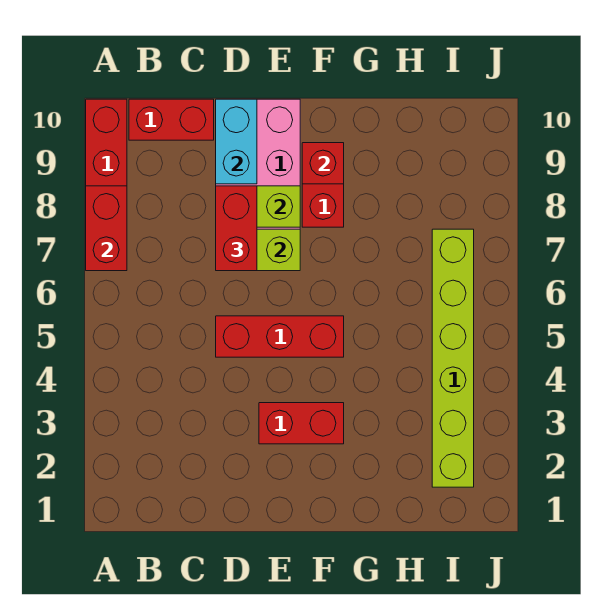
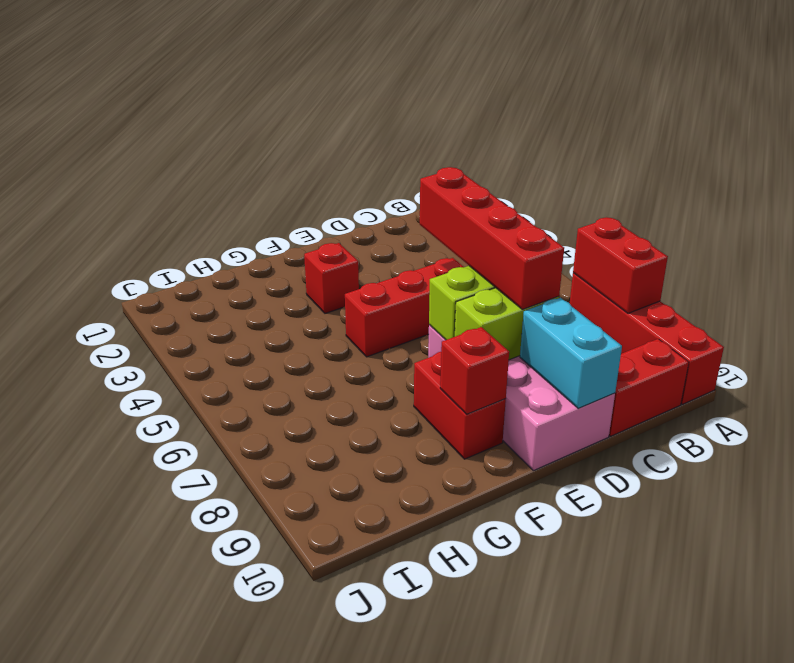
red brick D7:D8 level 3 -> red brick D5:D8 level 3
red brick E3:F3 level 1 -> red brick F3 level 1
lime brick I2:I7 level 1 -> none

